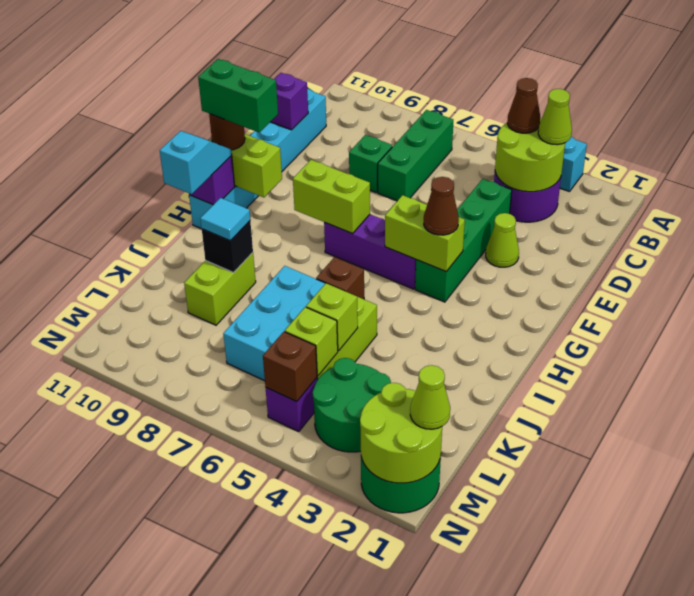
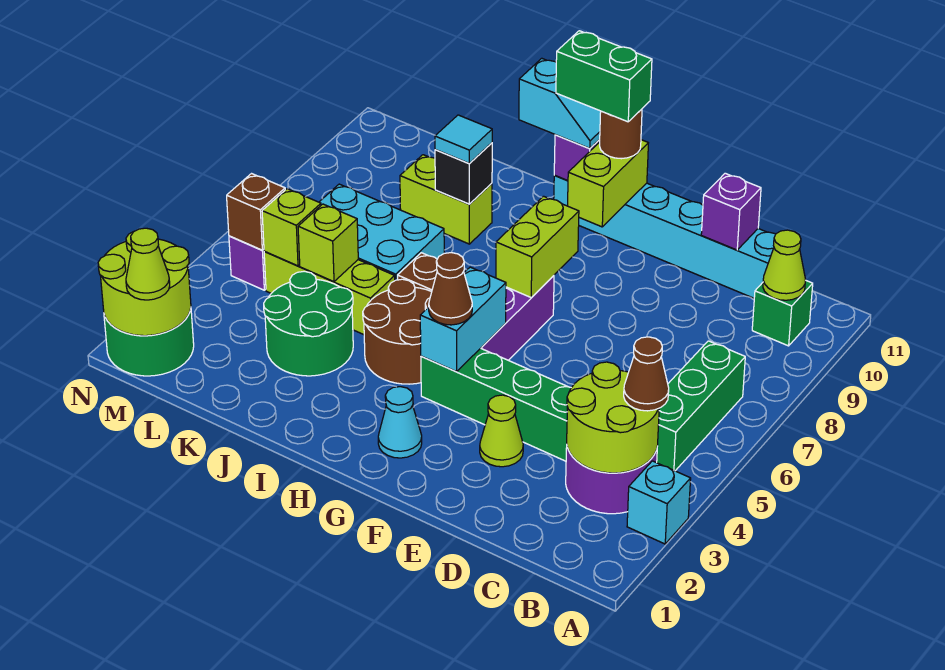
lime cone B3 level 3 -> lime cone B10 level 2
green brick B7:D7 level 1 -> green brick B5:B7 level 1
green brick D8 level 1 -> green brick B10 level 1
none -> cyan cone G2 level 1
lime brick G4:G5 level 2 -> cyan brick G4:G5 level 2
green brick G10:G11 level 4 -> green brick G11:H11 level 4
none -> brown round brick H4:I5 level 1
green round brick L3:M4 level 1 -> green round brick J3:K4 level 1

